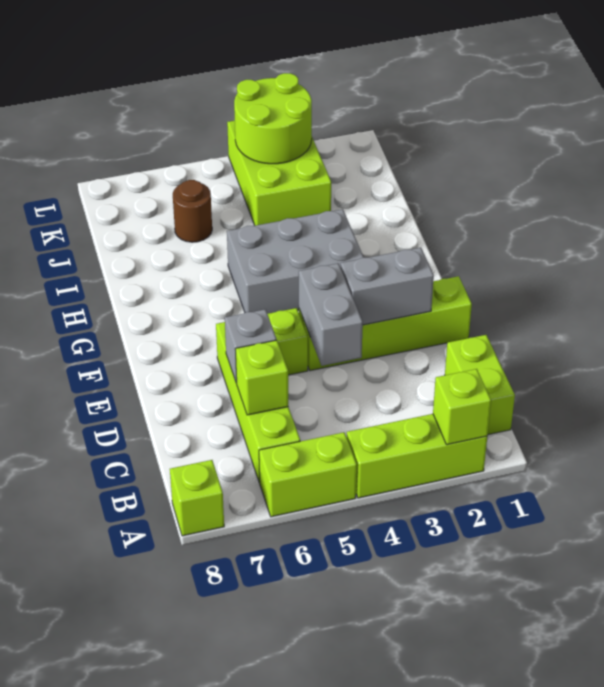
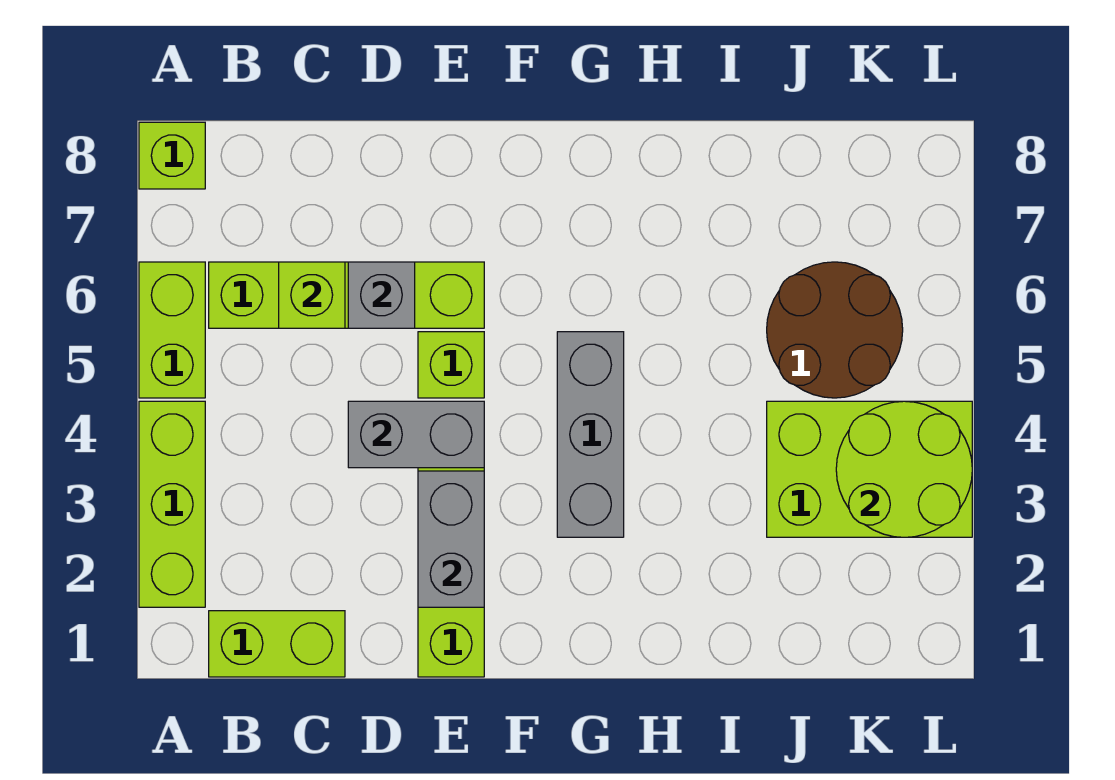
lime brick A2 level 2 -> none
grey brick G3:H5 level 1 -> grey brick G3:G5 level 1
brown round brick J6 level 1 -> brown round brick J5:K6 level 1

